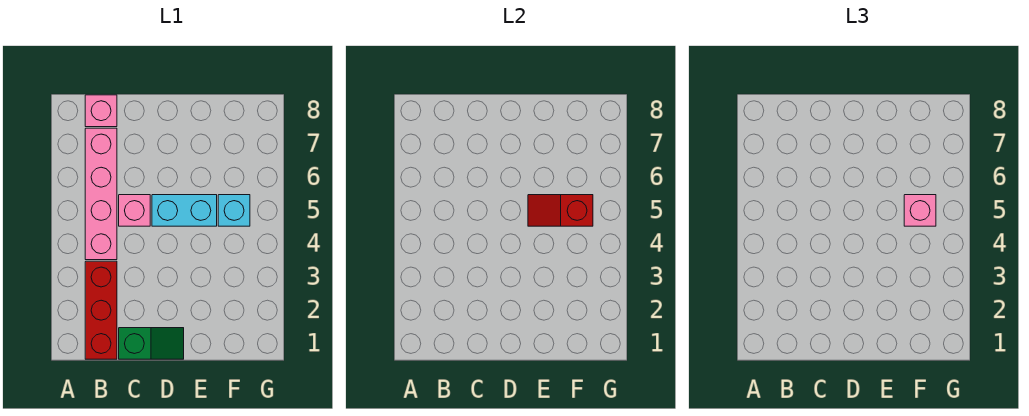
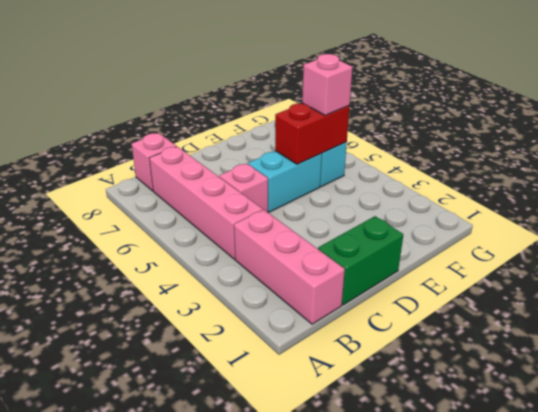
red brick B1:B3 level 1 -> pink brick B1:B3 level 1
green slope C1:D1 level 1 top C -> green brick C1:D1 level 1
red slope E5:F5 level 2 top F -> red brick E5:F5 level 2

